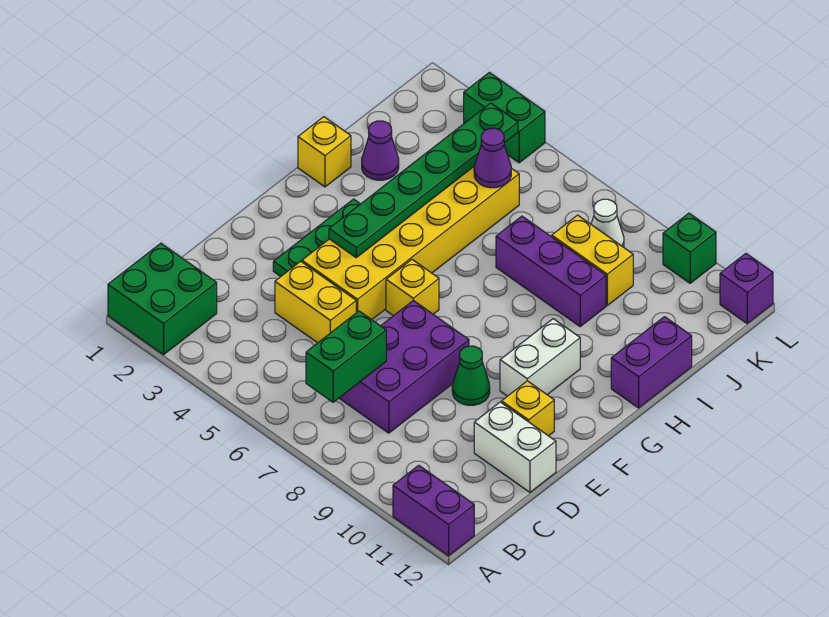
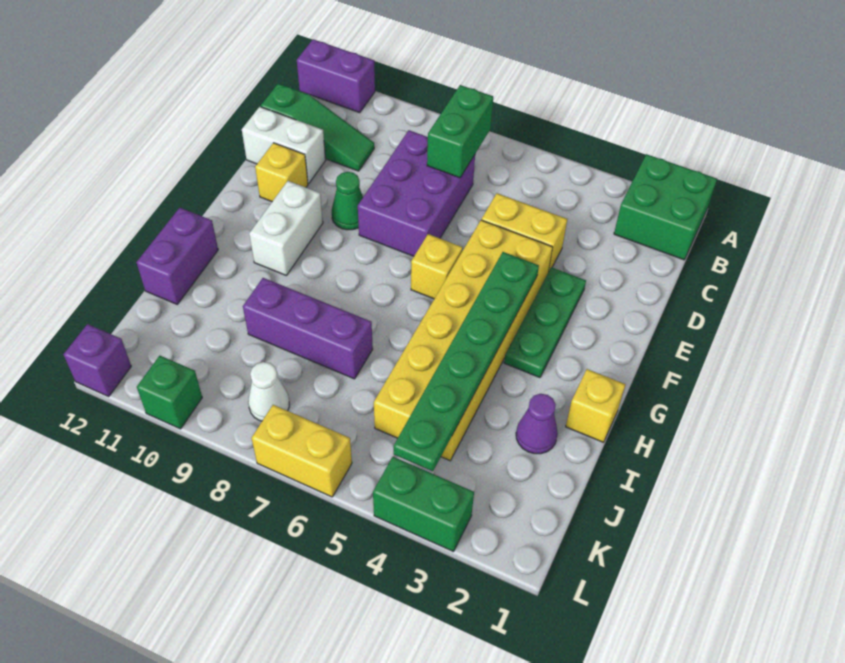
none -> green slope C10:C12 level 1 top 12
purple cone J5 level 2 -> none
yellow brick J8:J9 level 1 -> yellow brick L6:L7 level 1

